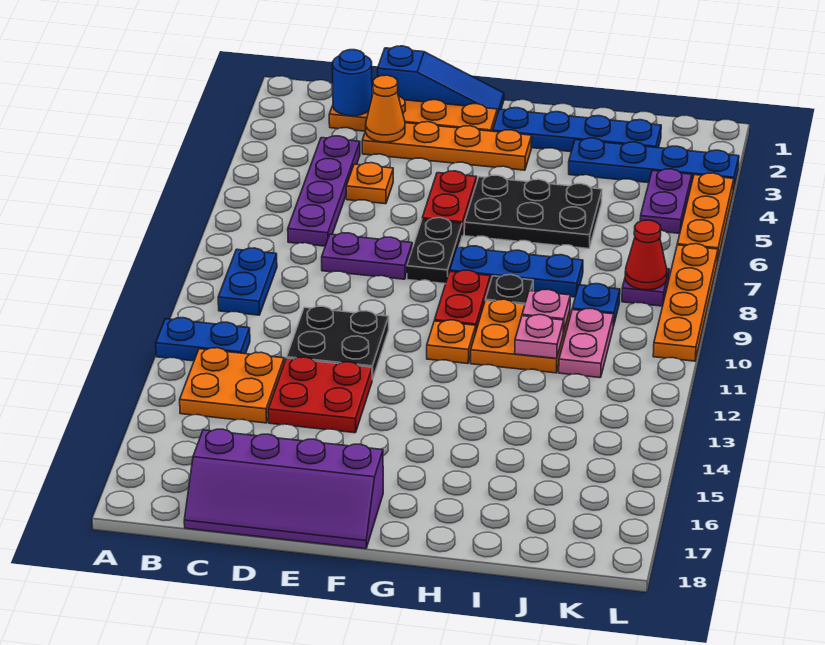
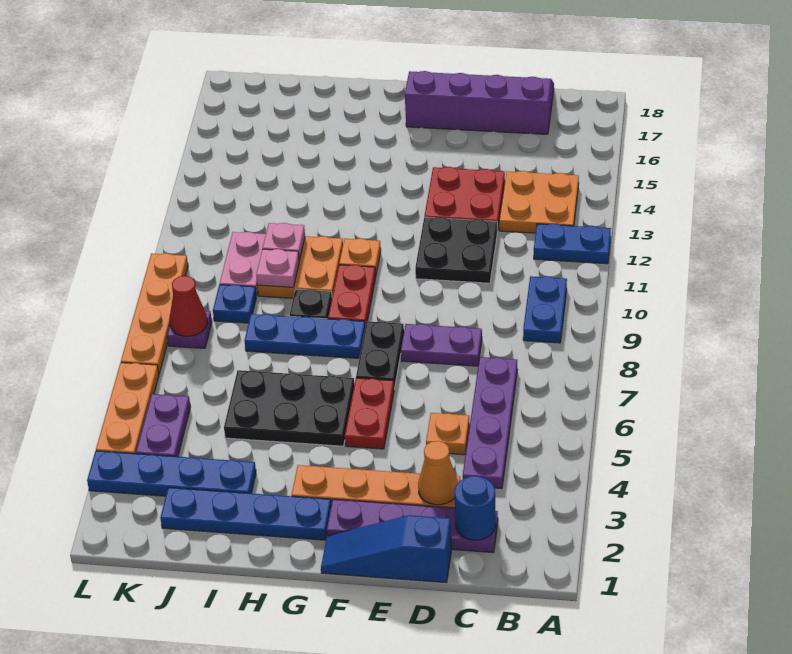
orange plate C2:F2 level 1 -> purple plate C2:F2 level 1

